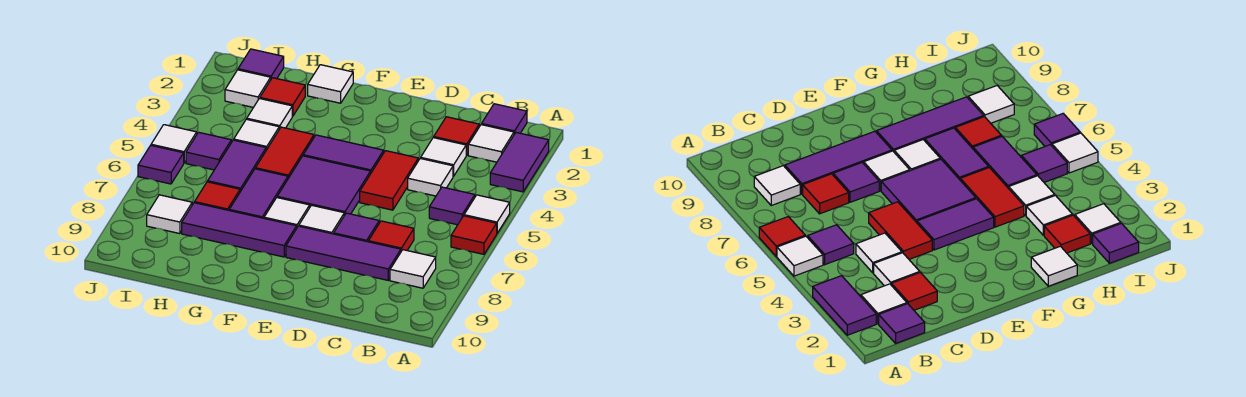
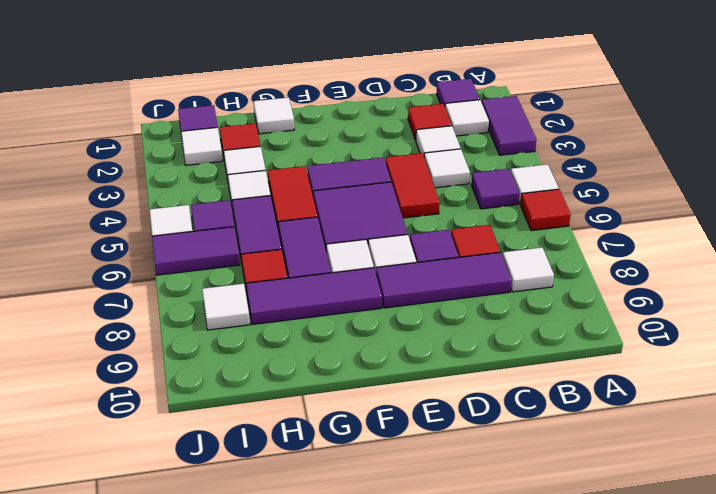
purple tile J6 level 1 -> purple tile I6:J6 level 1

